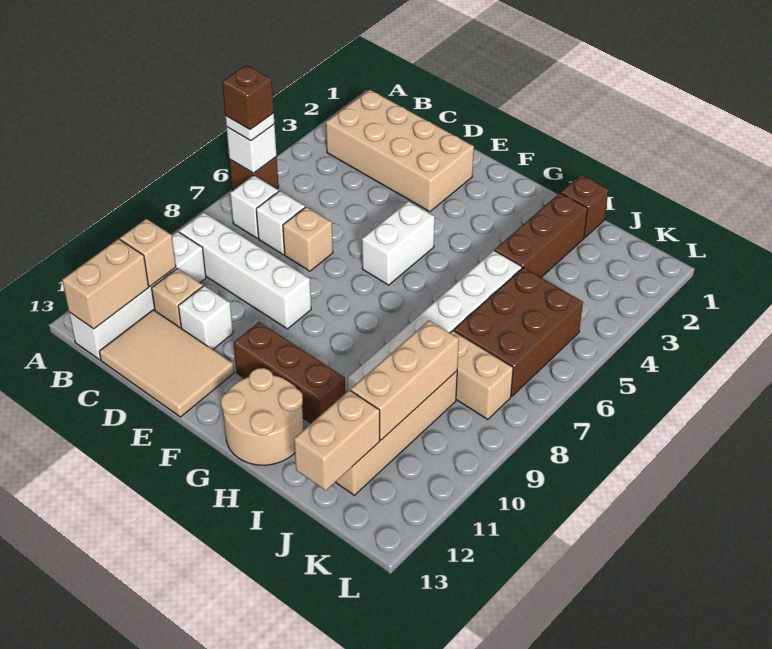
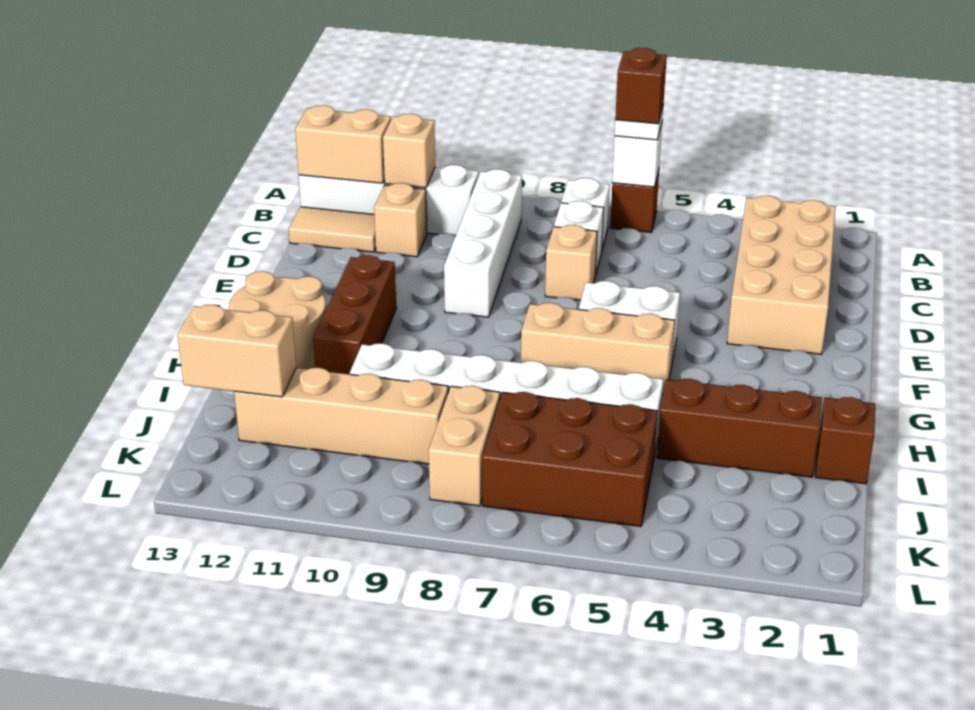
tan tile C12:E13 level 1 -> tan tile C12:C13 level 1
white brick D11 level 1 -> none
tan brick J9:J11 level 2 -> tan brick G5:G7 level 1

